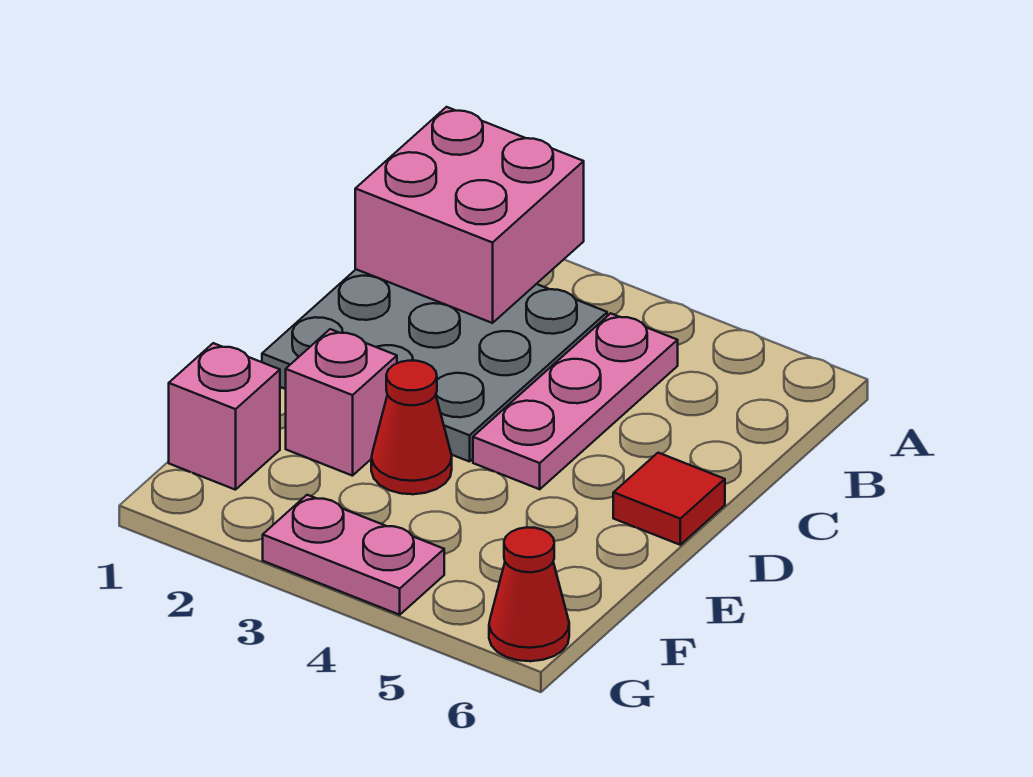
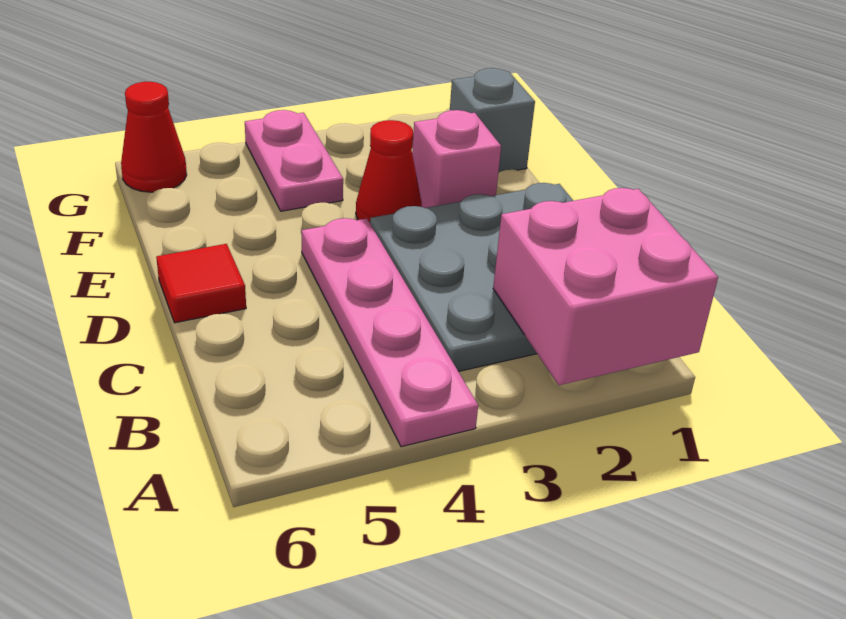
pink plate B4:D4 level 1 -> pink plate A4:D4 level 1
pink brick F1 level 1 -> grey brick F1 level 1
pink plate G3:G4 level 1 -> pink plate F4:G4 level 1

